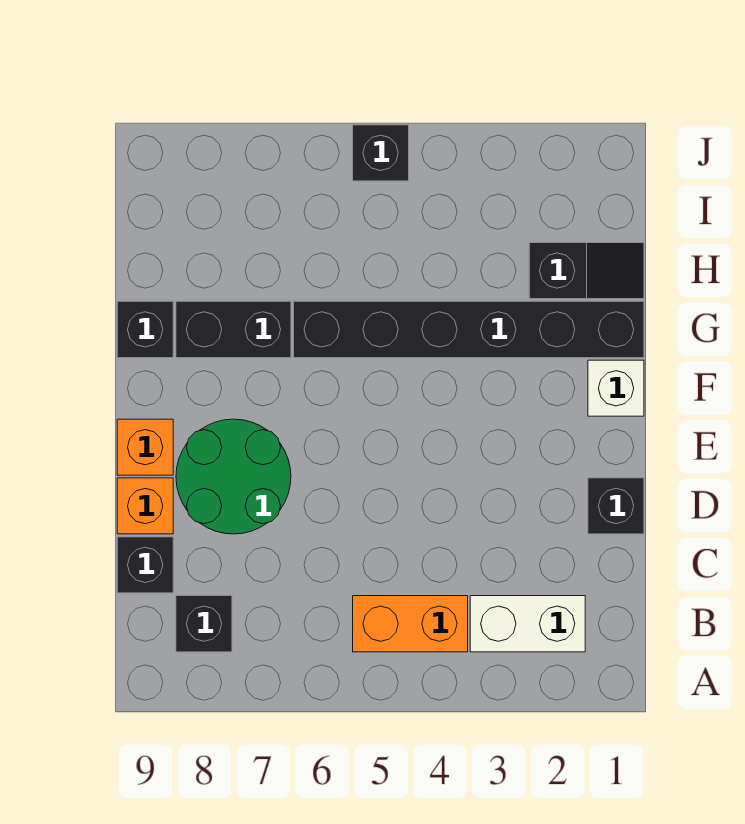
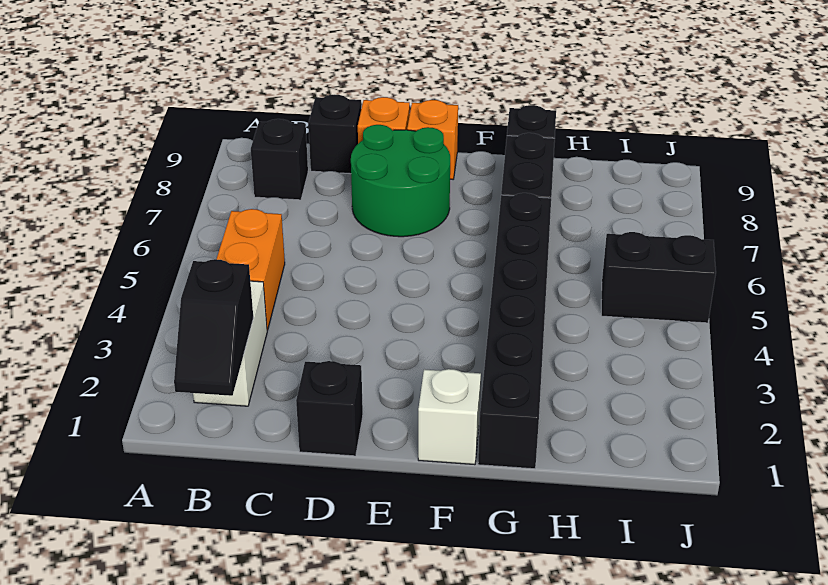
black slope H1:H2 level 1 top 2 -> black slope B1:B2 level 2 top 2
black brick J5 level 1 -> black brick I5:J5 level 1

